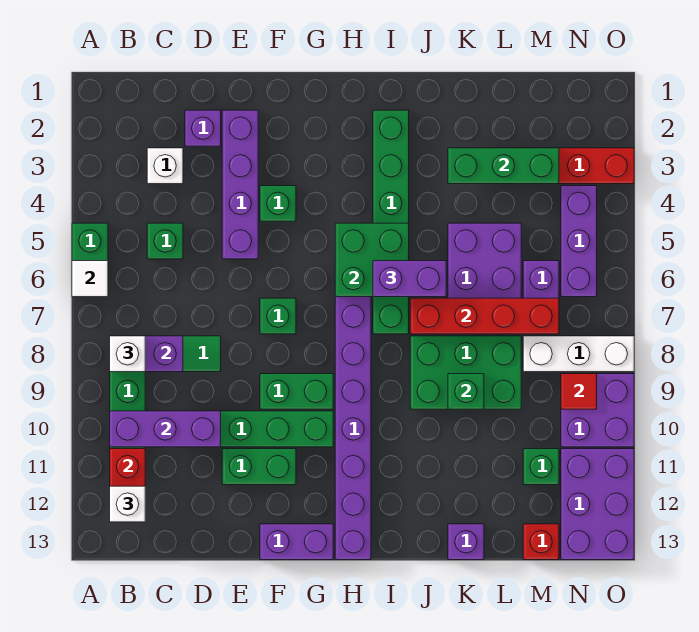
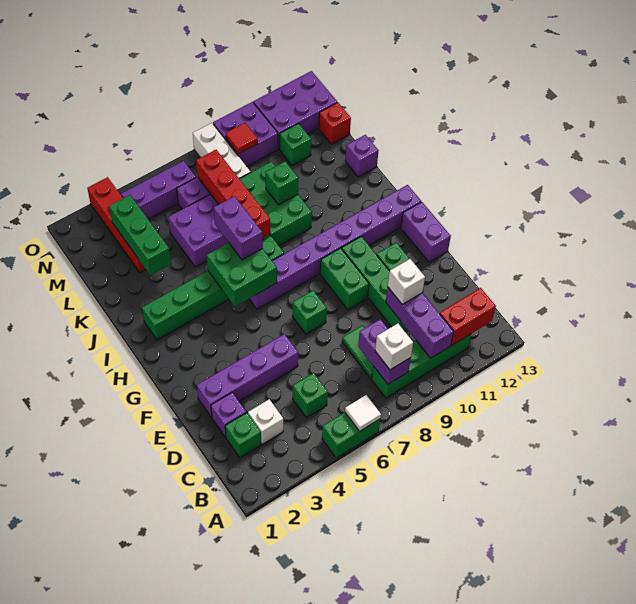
white brick B12 level 3 -> white brick D10 level 3
green brick F4 level 1 -> green brick C2 level 1

